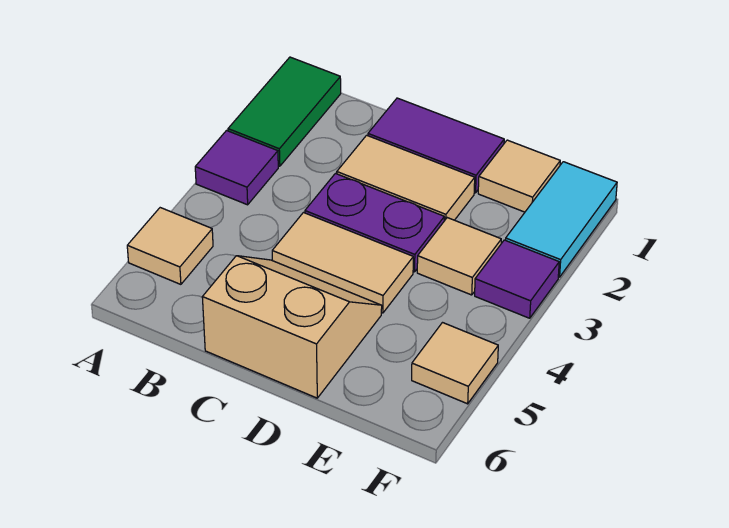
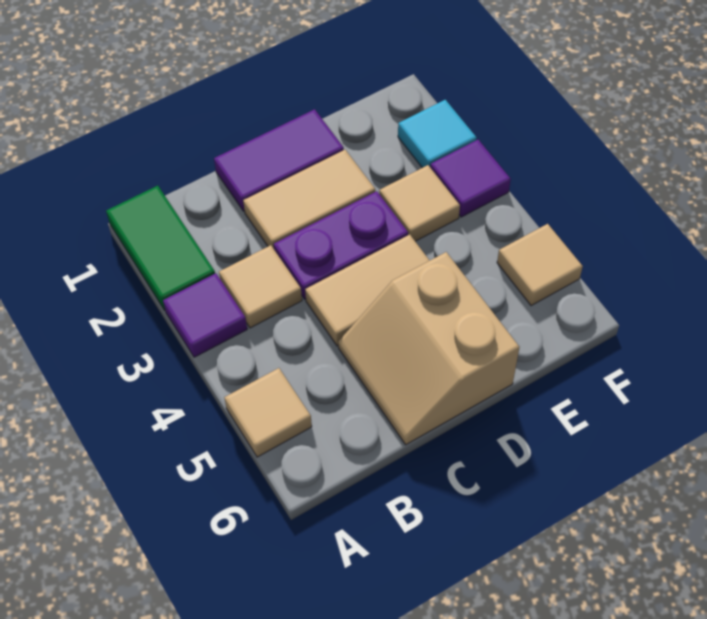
tan slope C5:D6 level 1 top 6 -> tan slope C5:D6 level 1 top D
tan tile E1 level 1 -> tan tile B3 level 1
cyan tile F1:F2 level 1 -> cyan tile F2 level 1

